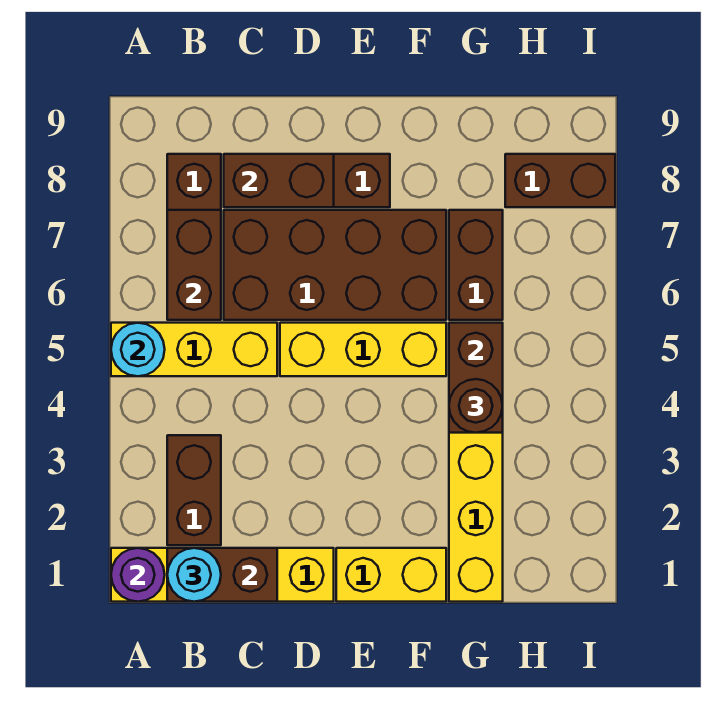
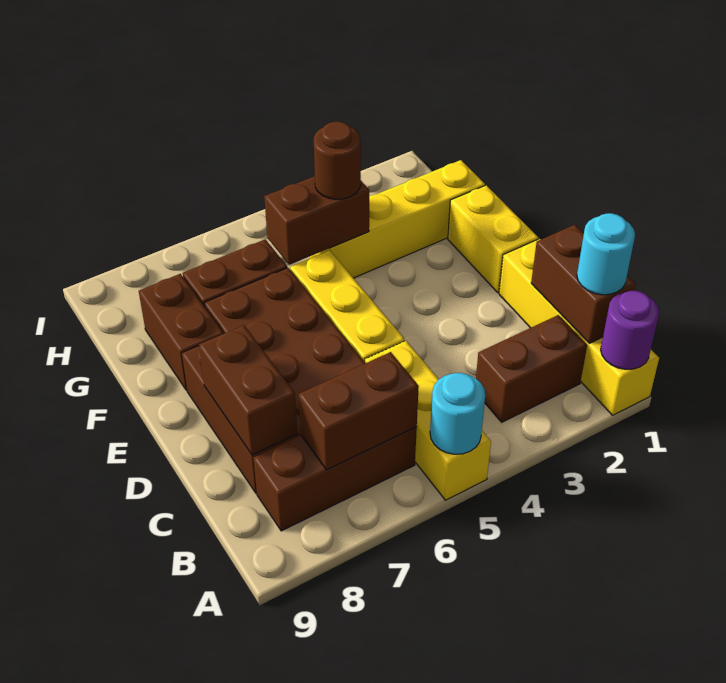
brown brick H8:I8 level 1 -> brown brick F8:G8 level 1

